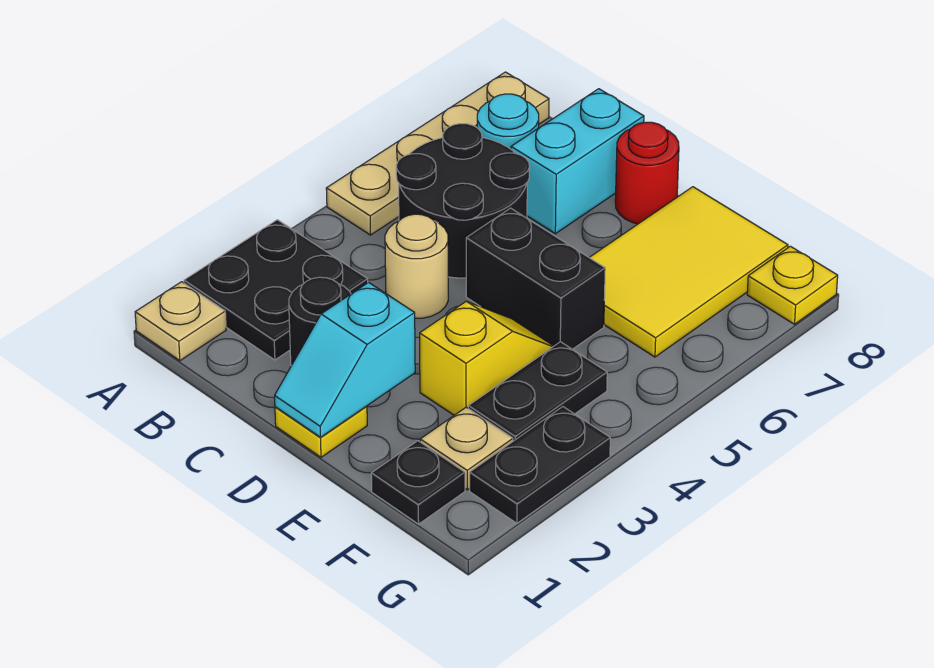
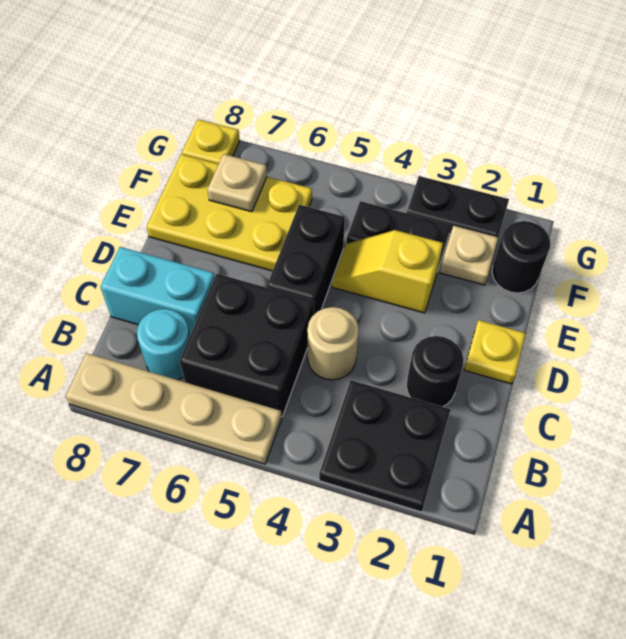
tan plate A1 level 1 -> tan plate F7 level 2
black round brick B5:C6 level 1 -> black brick B5:C6 level 1
cyan slope D1:D2 level 2 top 2 -> none
red round brick D8 level 1 -> none
yellow tile E6:F8 level 1 -> yellow plate E6:F8 level 1
black plate F1 level 1 -> black round brick F1 level 1

